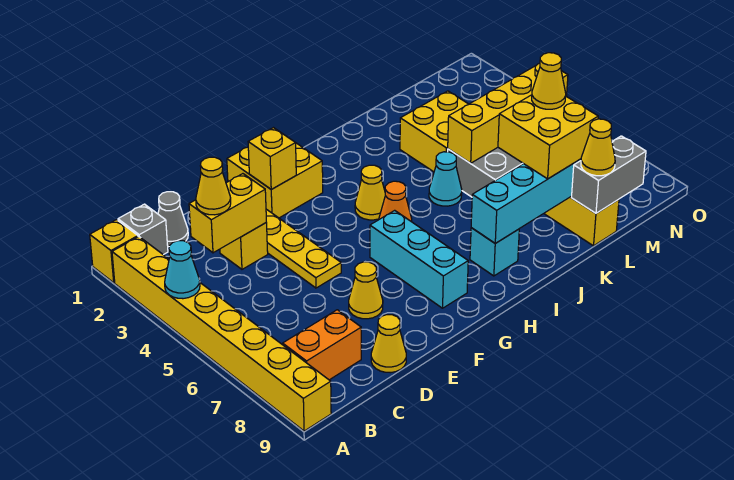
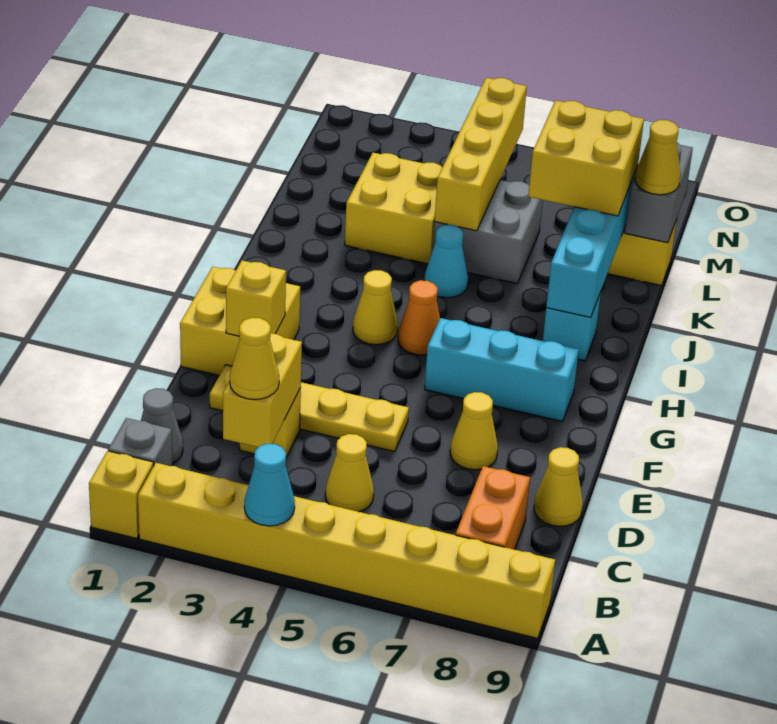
yellow cone L7 level 4 -> yellow cone C5 level 1

